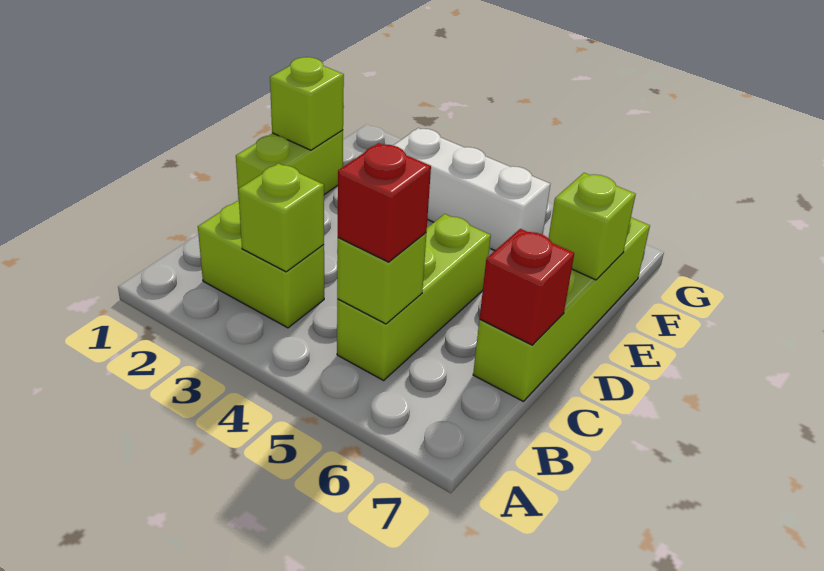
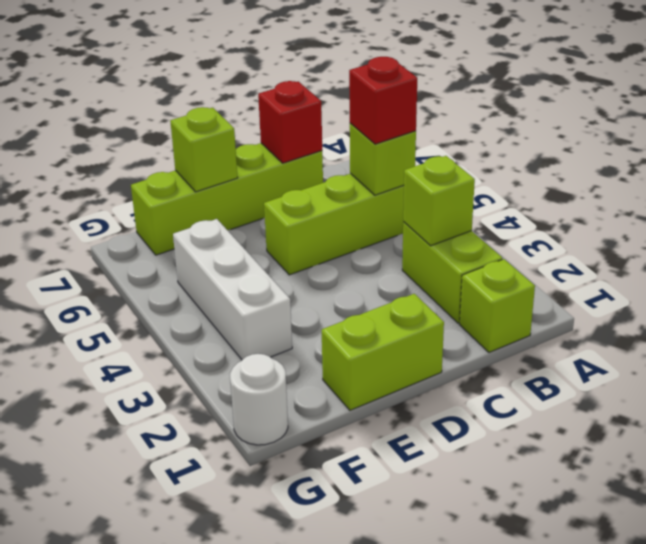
lime brick E1 level 2 -> lime brick B1 level 1
none -> white round brick G1 level 1

